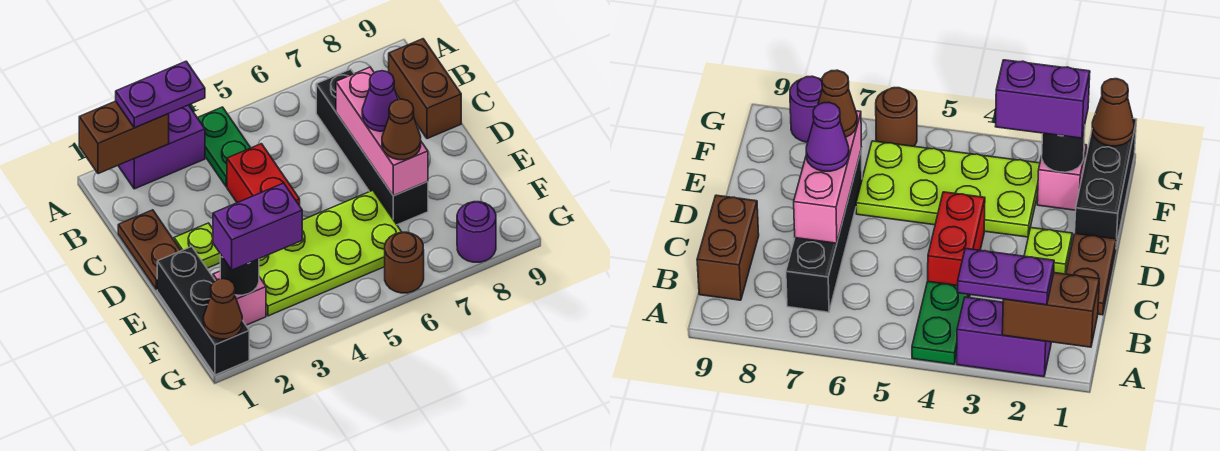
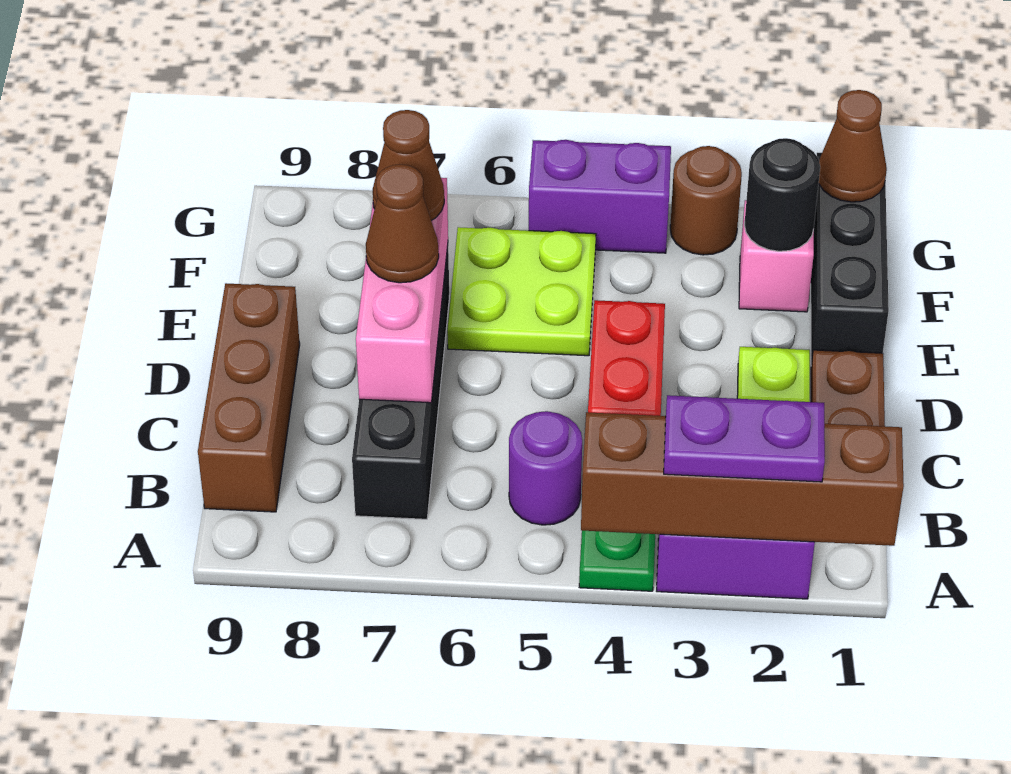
brown brick A1:A2 level 2 -> brown brick A1:A4 level 2
brown brick B9:C9 level 1 -> brown brick B9:D9 level 1
purple cone D7 level 3 -> brown cone D7 level 3
lime plate E3:F6 level 1 -> lime plate E5:F6 level 1
purple brick F2:F3 level 3 -> purple brick G4:G5 level 1
brown round brick G6 level 1 -> brown round brick G3 level 1
purple round brick G8 level 1 -> purple round brick B5 level 1

